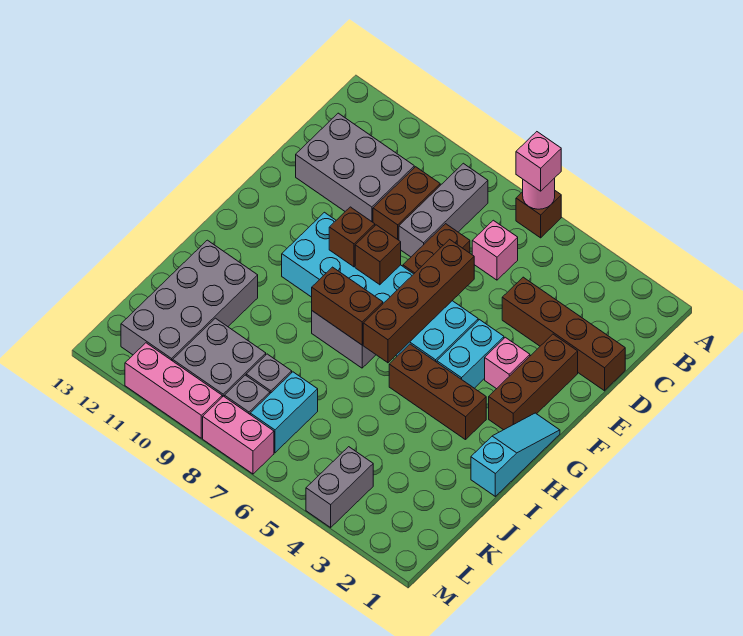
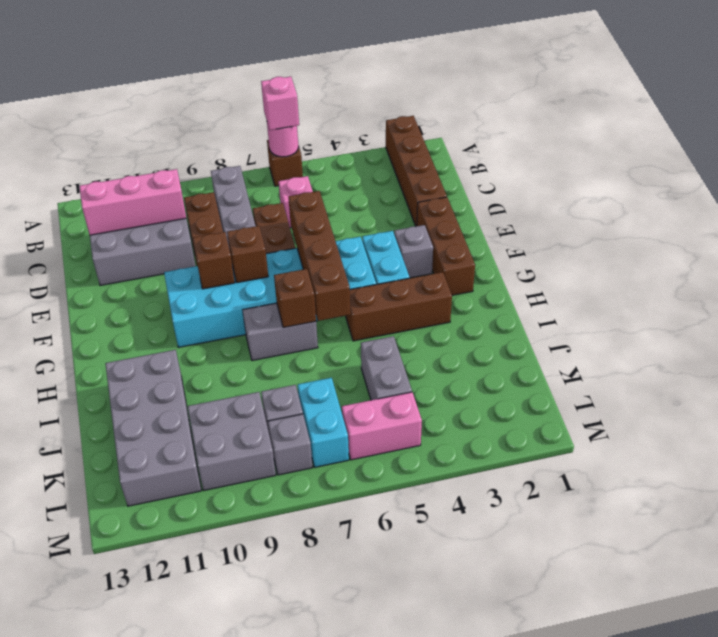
brown brick D1:D4 level 1 -> brown brick A2:D2 level 1
pink brick F3 level 1 -> grey brick F3 level 1
cyan slope G1:I1 level 1 top I -> none
brown brick H7:H8 level 2 -> brown brick H7 level 2
grey brick L4:M4 level 1 -> grey brick J5:K5 level 1
pink brick M7:M8 level 1 -> pink brick L5:L6 level 1
pink brick M9:M11 level 1 -> pink brick C10:C12 level 2

